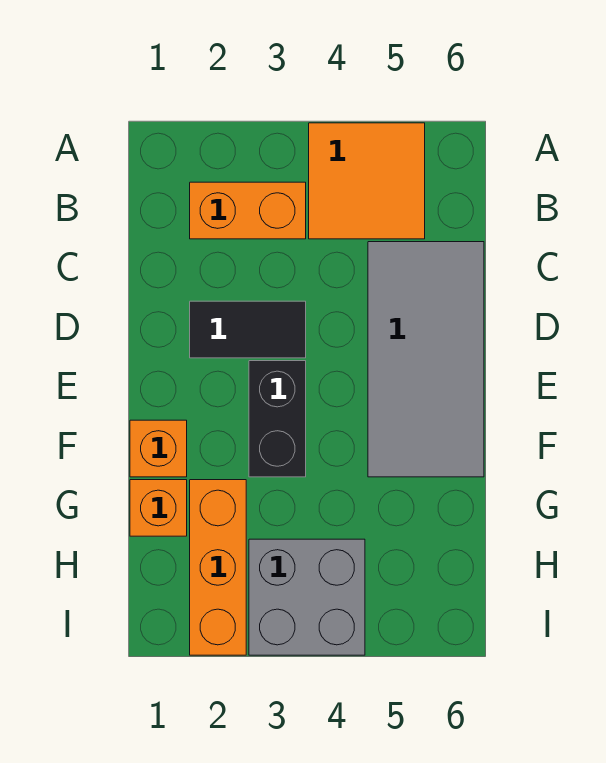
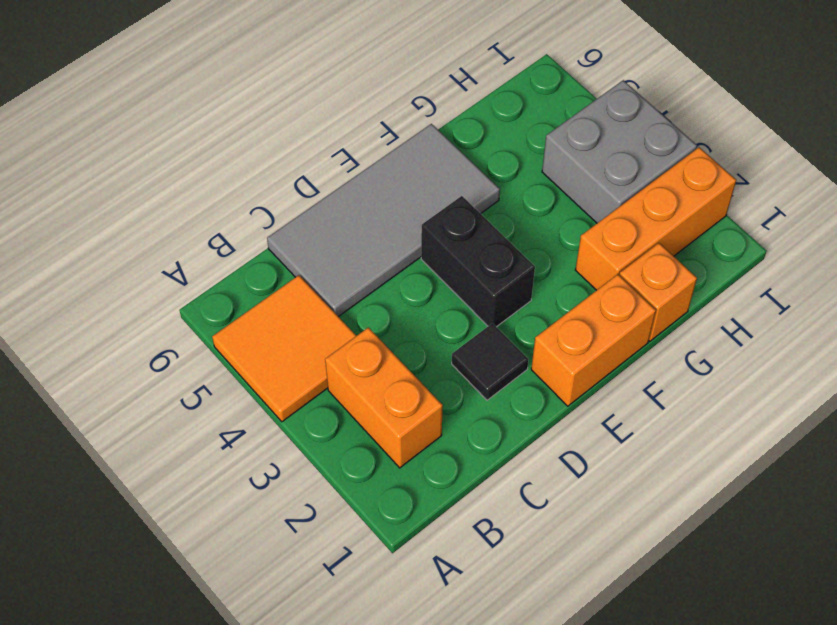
black tile D2:D3 level 1 -> black tile D2 level 1
black brick E3:F3 level 1 -> black brick E3:E4 level 1
orange brick F1 level 1 -> orange brick E1:F1 level 1

